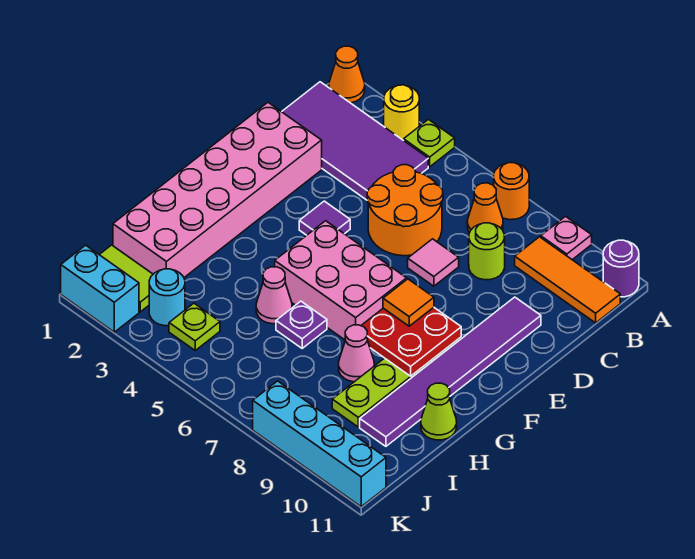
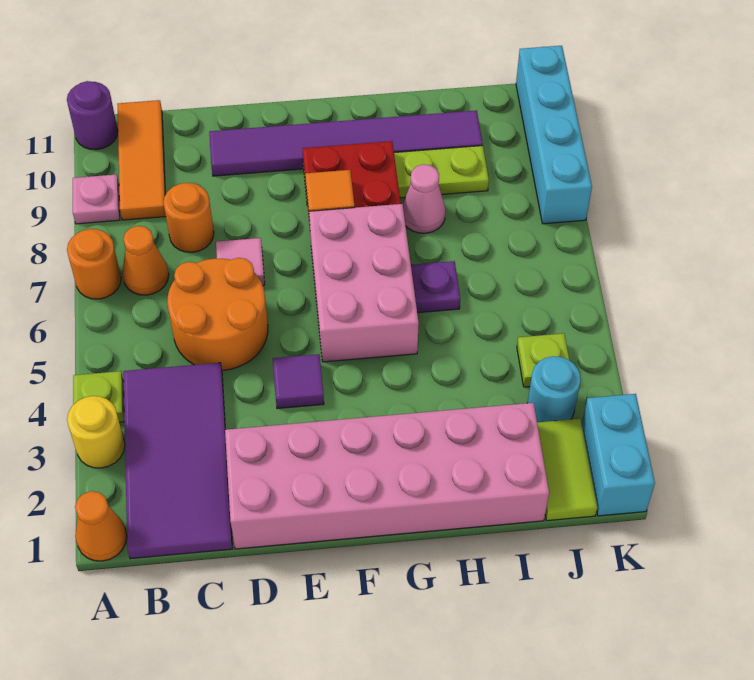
lime round brick C8 level 1 -> orange round brick C8 level 1
pink cone H5 level 1 -> none
lime cone H11 level 1 -> none

